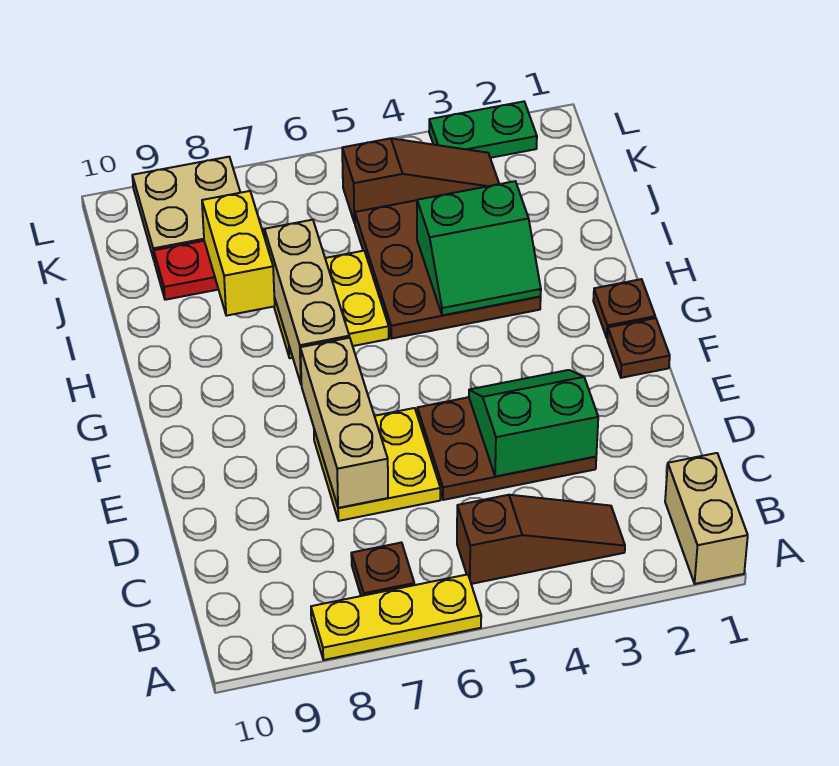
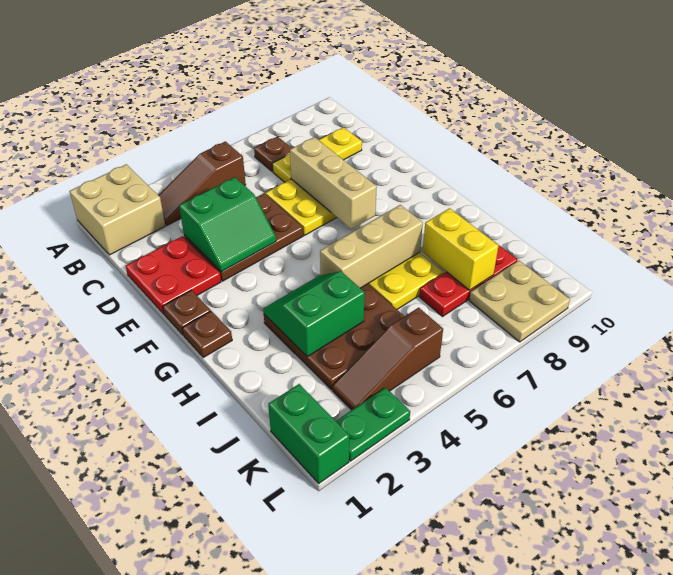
tan brick A1:B1 level 1 -> tan brick A1:B2 level 1
yellow plate A6:A8 level 1 -> yellow plate C7:C9 level 1
none -> red plate D1:E2 level 1
tan brick G7:I7 level 2 -> tan brick H5:H7 level 2
none -> green brick K1:L1 level 1

